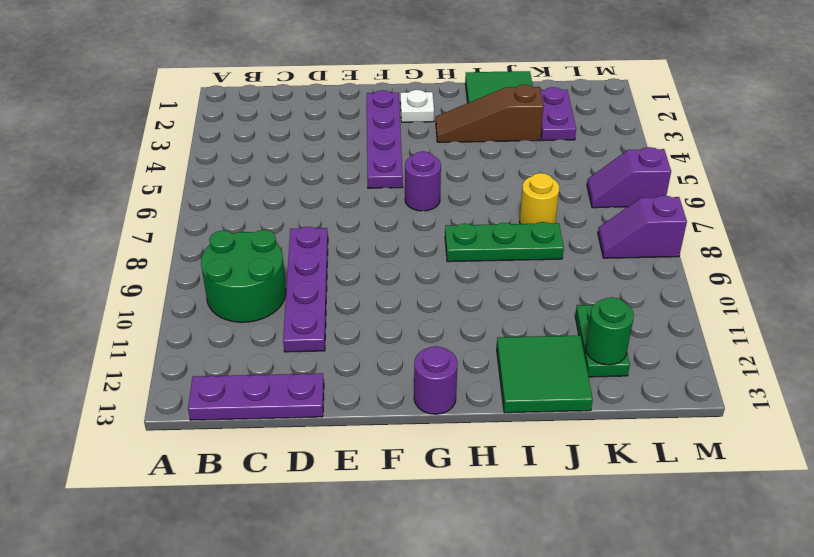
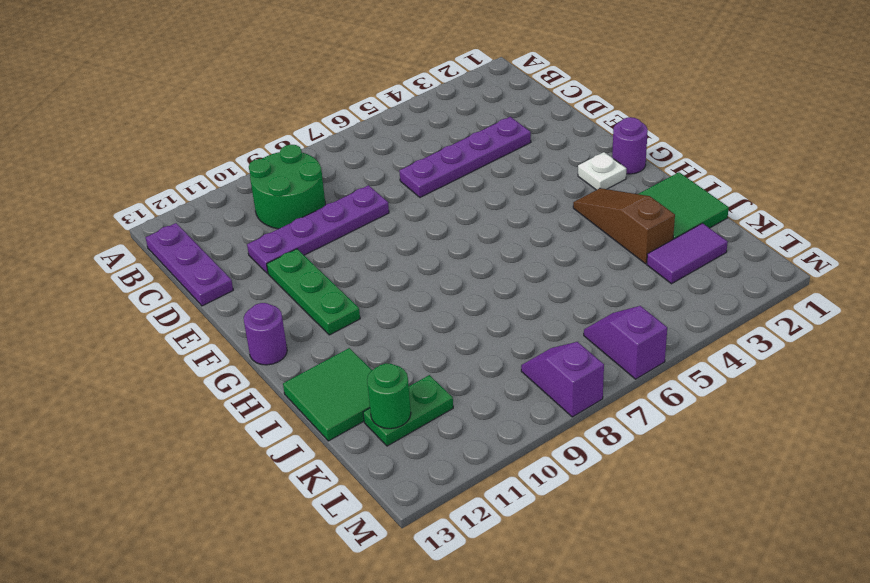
purple plate F2:F5 level 1 -> purple plate D3:D6 level 1
purple round brick G6 level 1 -> purple round brick G1 level 1
green plate H8:J8 level 1 -> green plate E11:G11 level 1
yellow round brick J7 level 1 -> none
purple plate K2:K3 level 1 -> purple tile K2:K3 level 1

